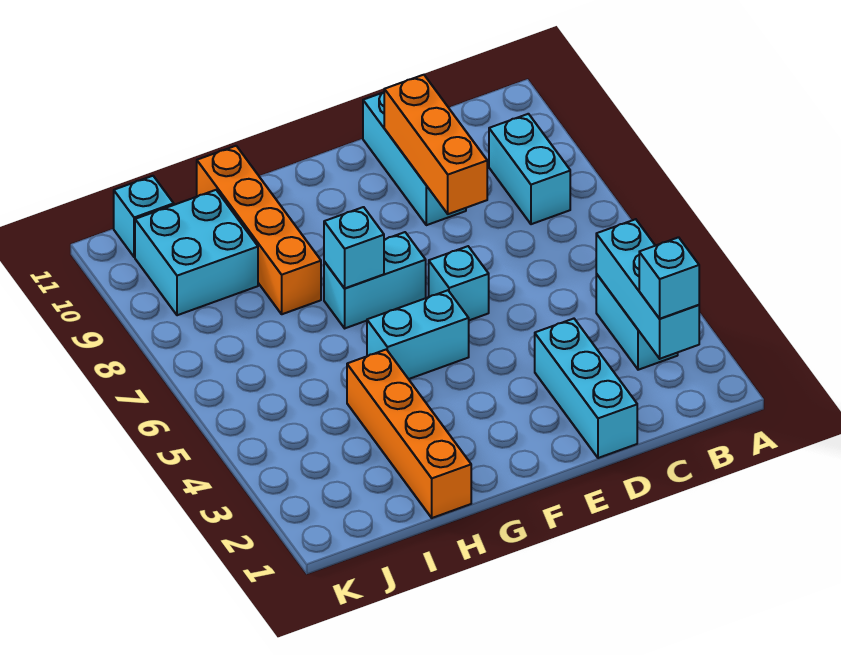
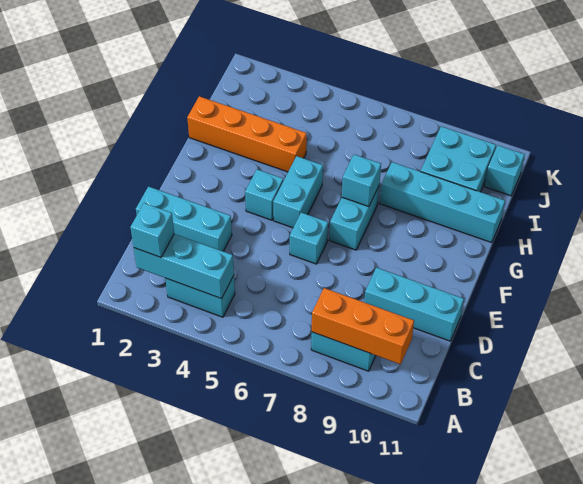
orange brick D8:D10 level 2 -> orange brick B8:B10 level 2
none -> cyan brick F4 level 1
orange brick H8:H11 level 1 -> cyan brick H8:H11 level 1

